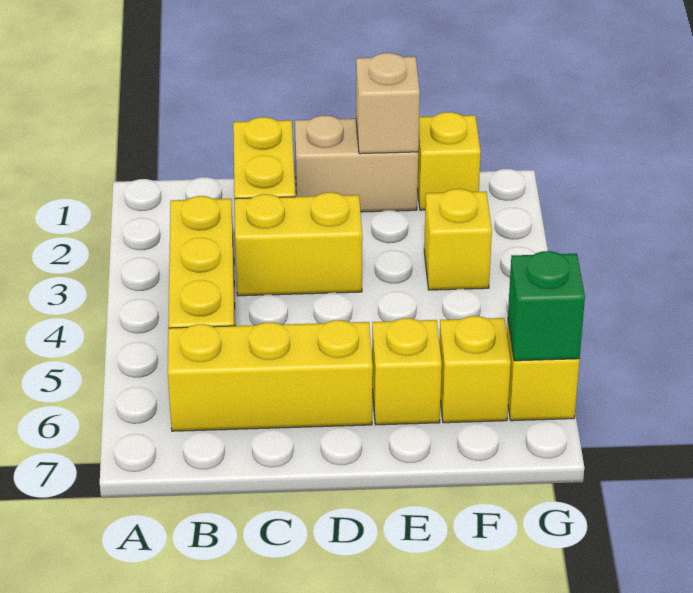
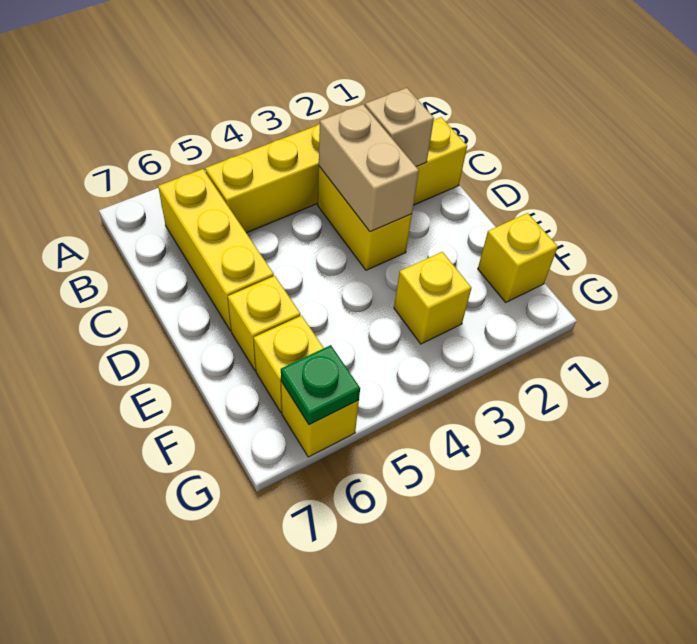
tan brick D1:E1 level 1 -> tan brick C3:D3 level 2
tan brick E1 level 2 -> tan brick C2 level 2
green brick G6 level 2 -> green plate G6 level 2

